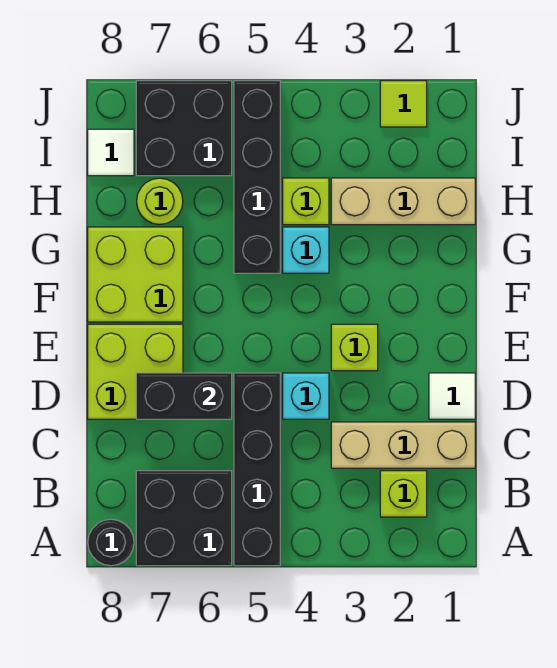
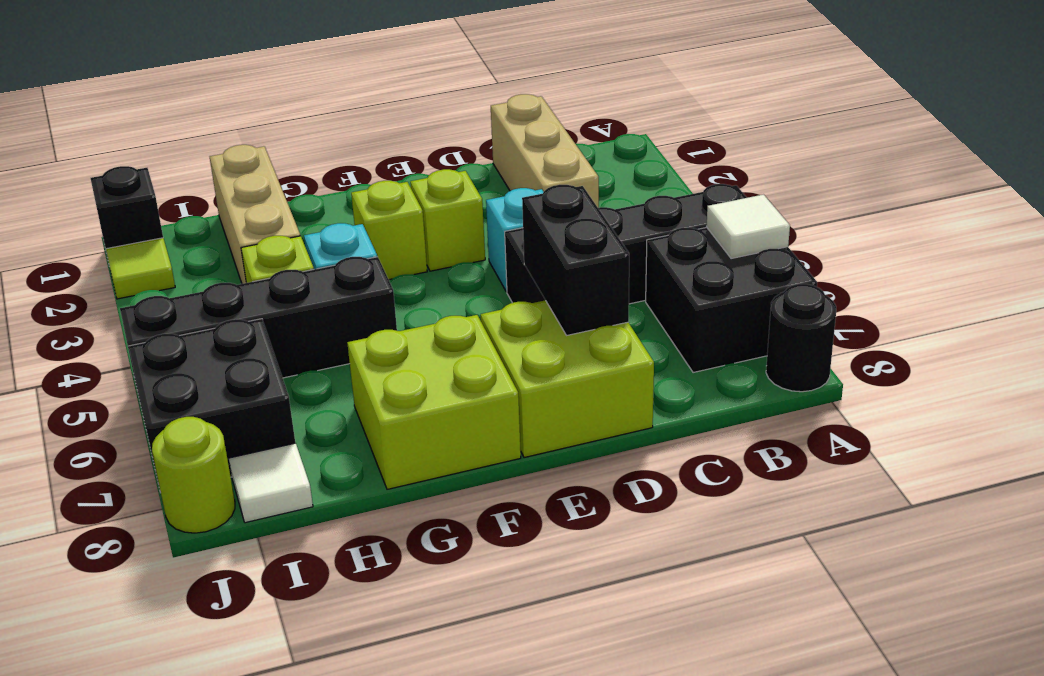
lime brick B2 level 1 -> lime brick F3 level 1
white tile D1 level 1 -> white tile A6 level 2
lime round brick H7 level 1 -> lime round brick J8 level 1
none -> black brick J1 level 1

